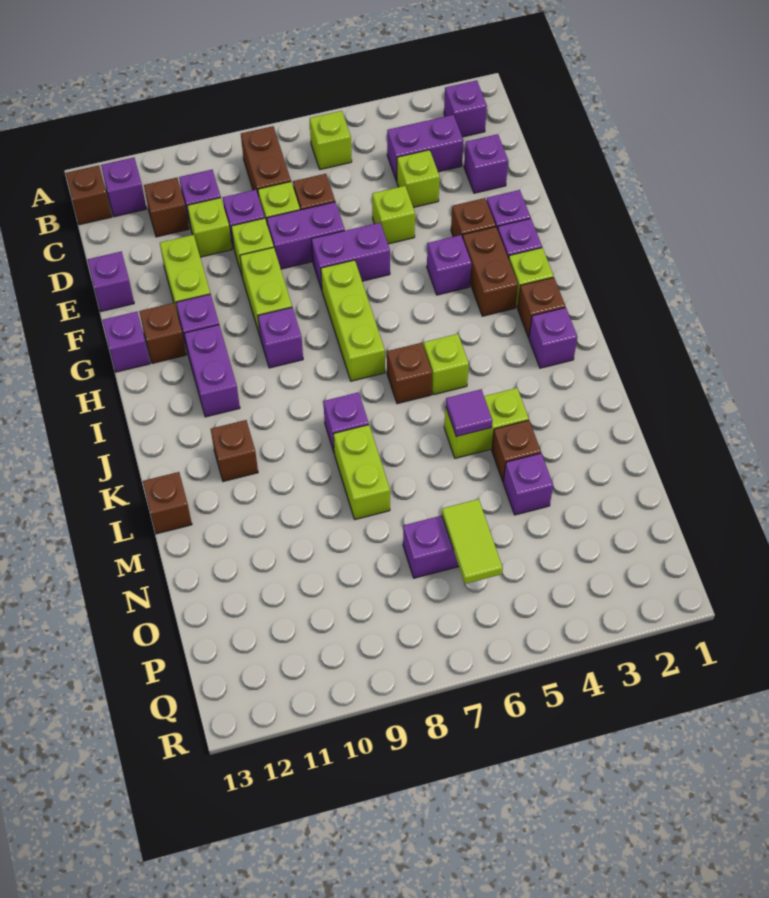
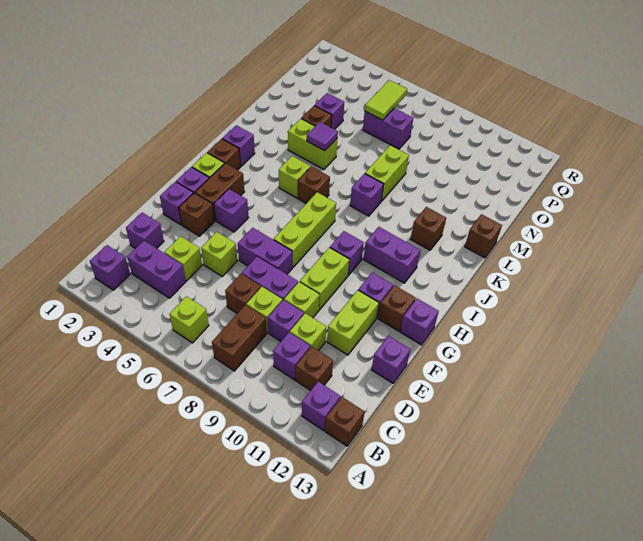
purple brick H11:I11 level 1 -> purple brick I10:I11 level 1

